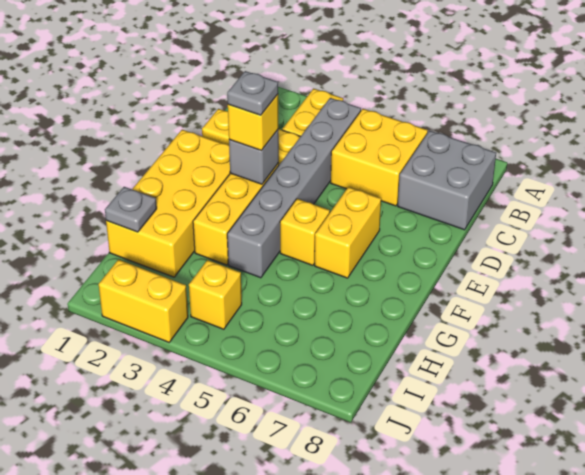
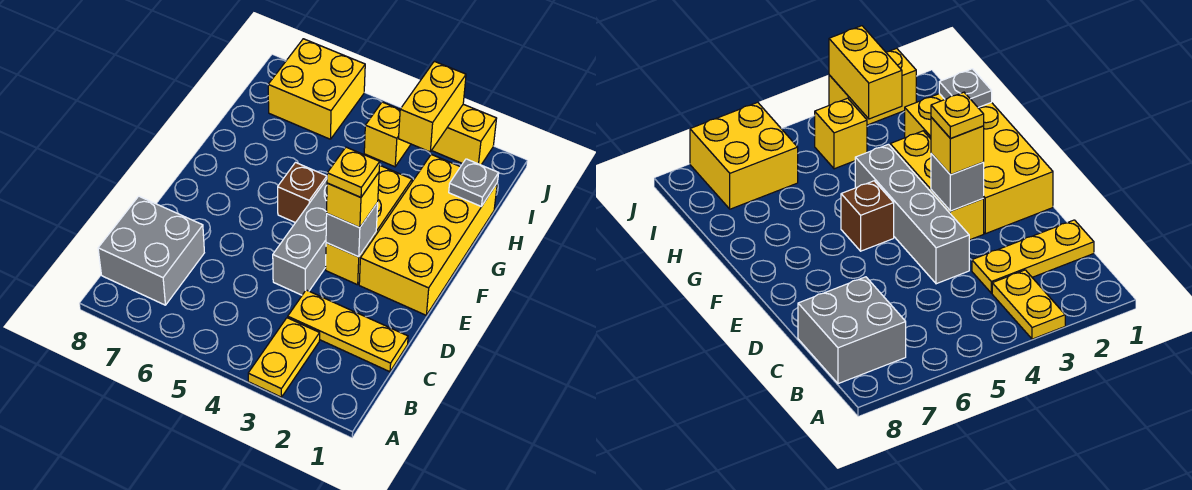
grey brick B4:G4 level 1 -> grey brick D4:G4 level 1
yellow brick B5:C6 level 1 -> yellow brick I6:J7 level 1
grey plate E3 level 4 -> yellow plate E3 level 4
yellow brick E6:F6 level 1 -> yellow brick I3:J3 level 2
yellow brick F5 level 1 -> brown brick F5 level 1

